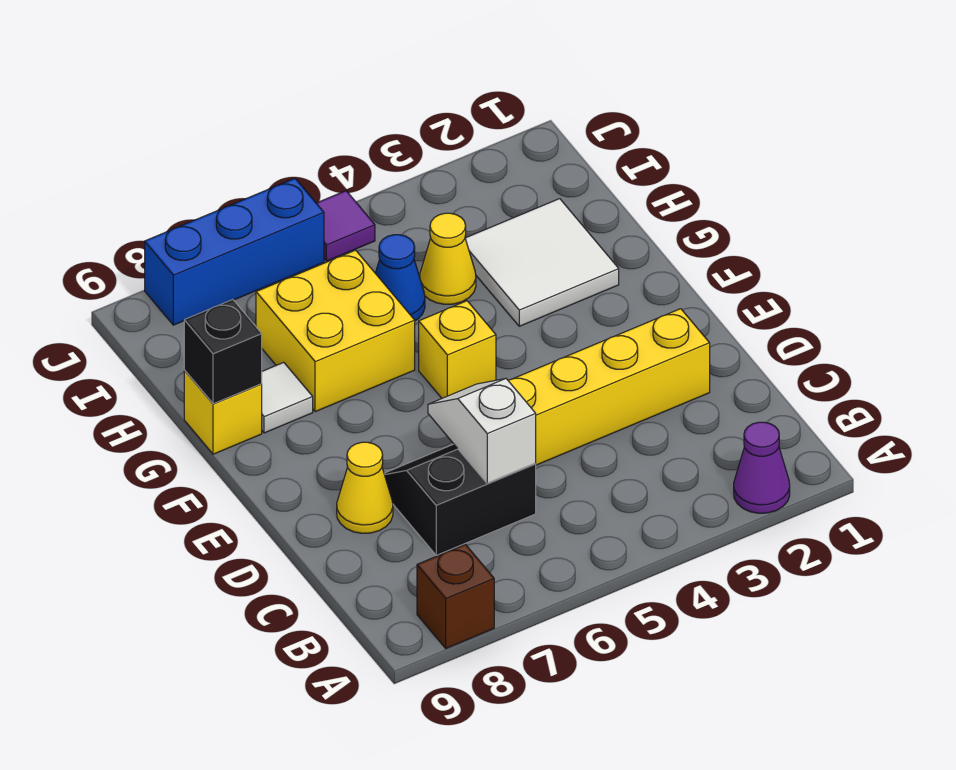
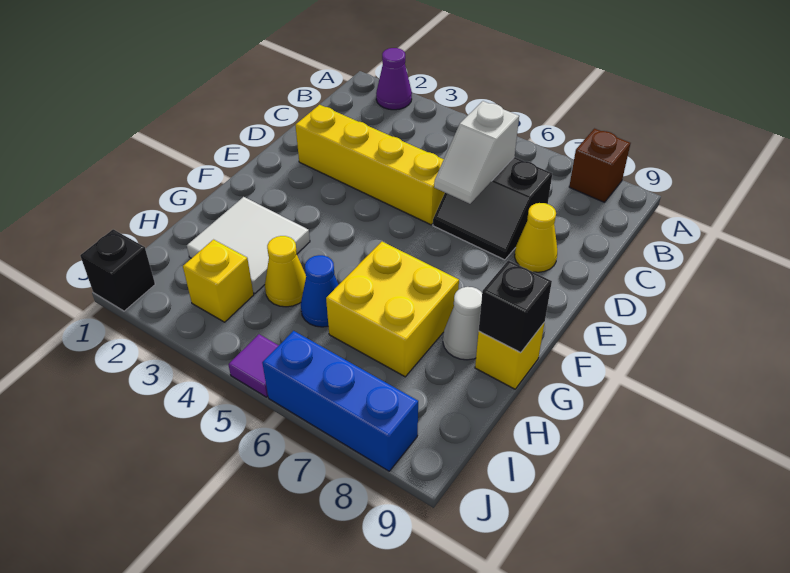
yellow brick F5 level 1 -> yellow brick I3 level 1
white tile G8 level 1 -> white cone G8 level 1
none -> black brick J1 level 1

